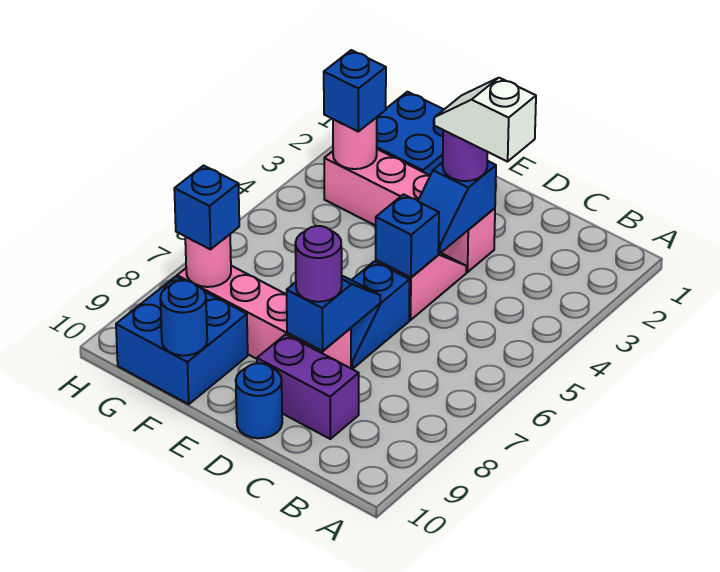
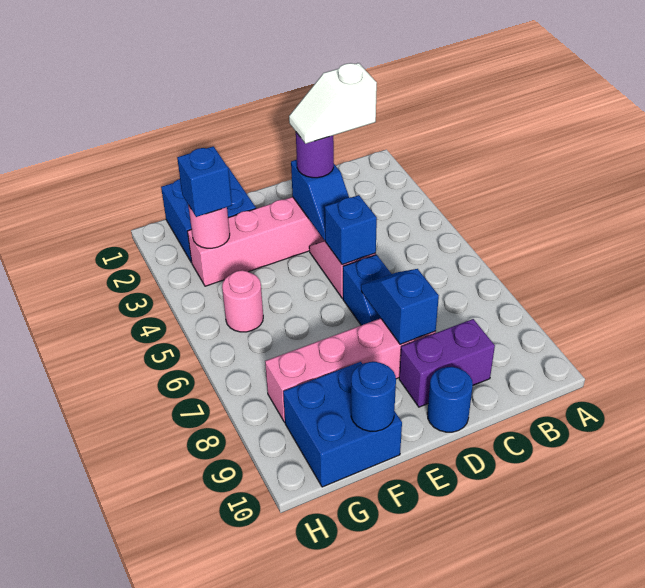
purple round brick D8 level 3 -> none
pink round brick G8 level 2 -> pink round brick G5 level 1
blue brick G8 level 3 -> none

